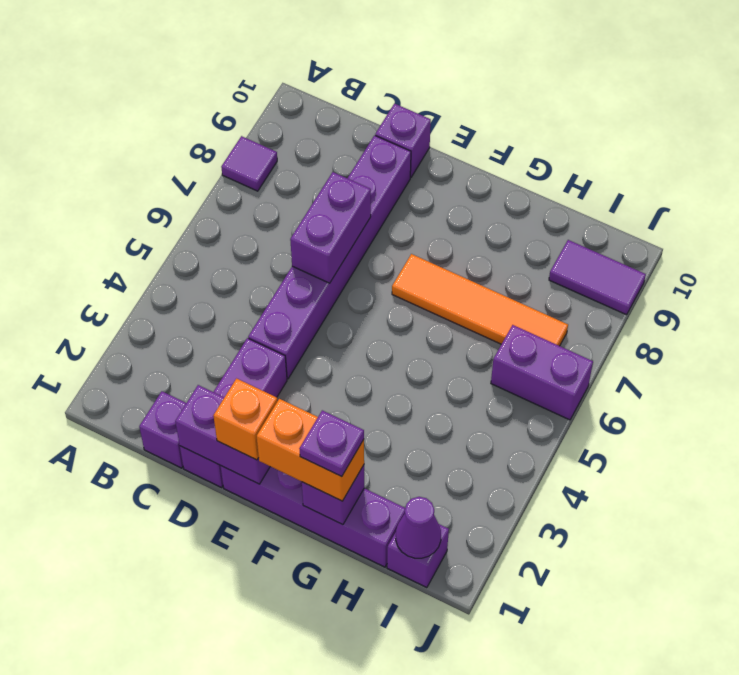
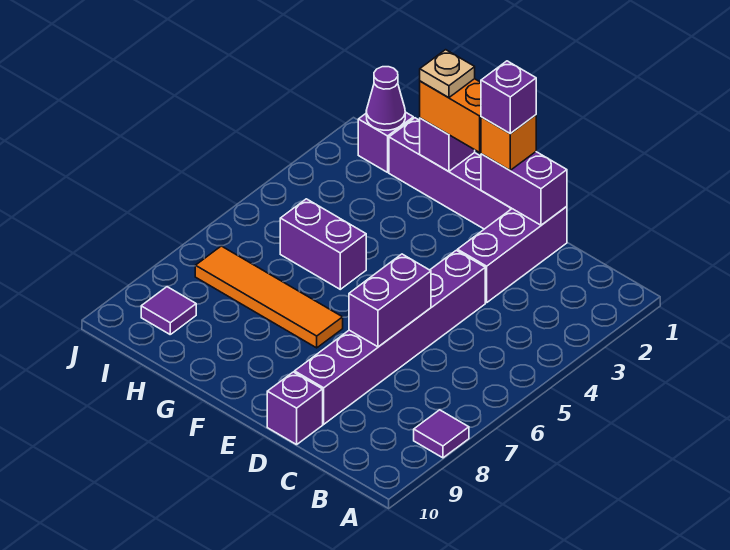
purple brick C1 level 1 -> purple brick E1 level 4
purple plate G1 level 4 -> tan plate G1 level 4
purple brick I6:J6 level 1 -> purple brick G5:H5 level 1
purple tile I9:J9 level 1 -> purple tile I9 level 1

